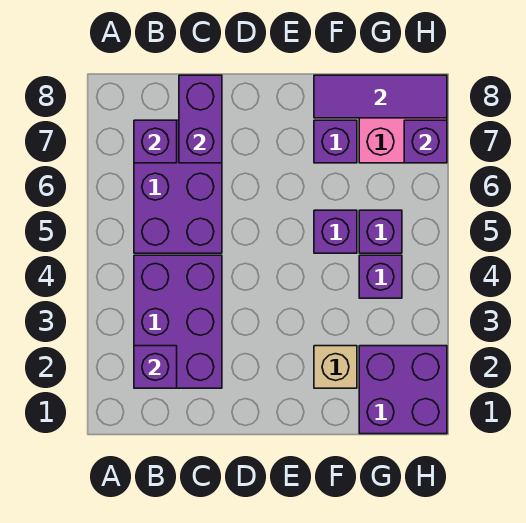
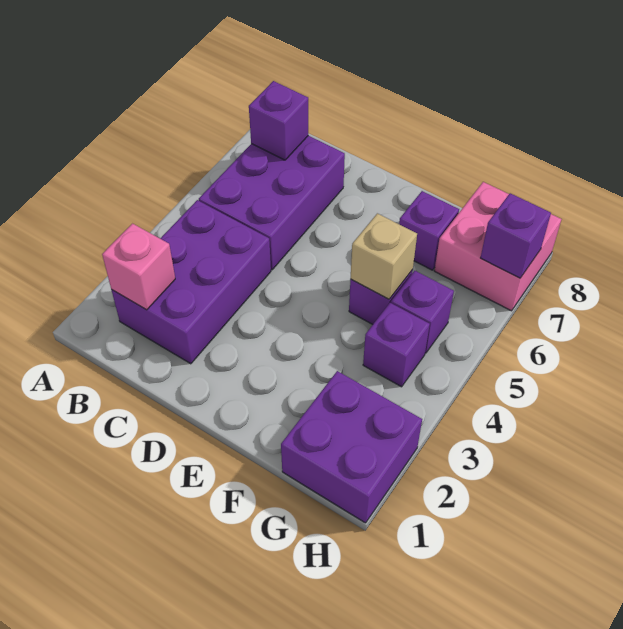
purple brick B2 level 2 -> pink brick B2 level 2
purple brick C7:C8 level 2 -> none
tan brick F2 level 1 -> tan brick F5 level 2
purple tile F8:H8 level 2 -> none

